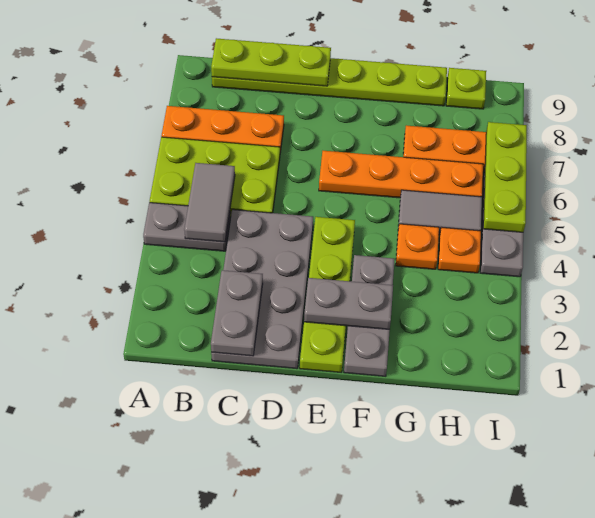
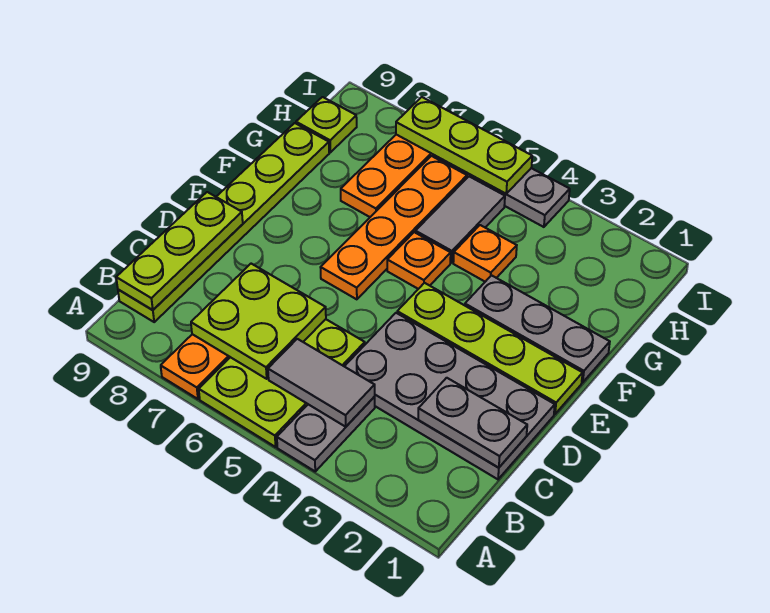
none -> lime plate B6:C7 level 2
grey plate E2:F2 level 2 -> none
orange plate H4 level 1 -> orange plate F5 level 1

